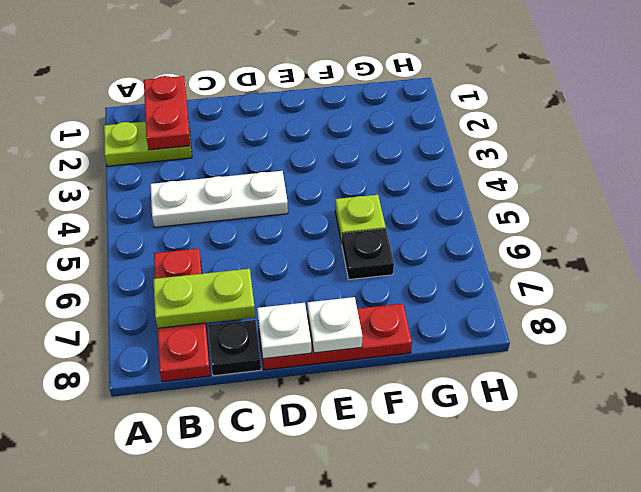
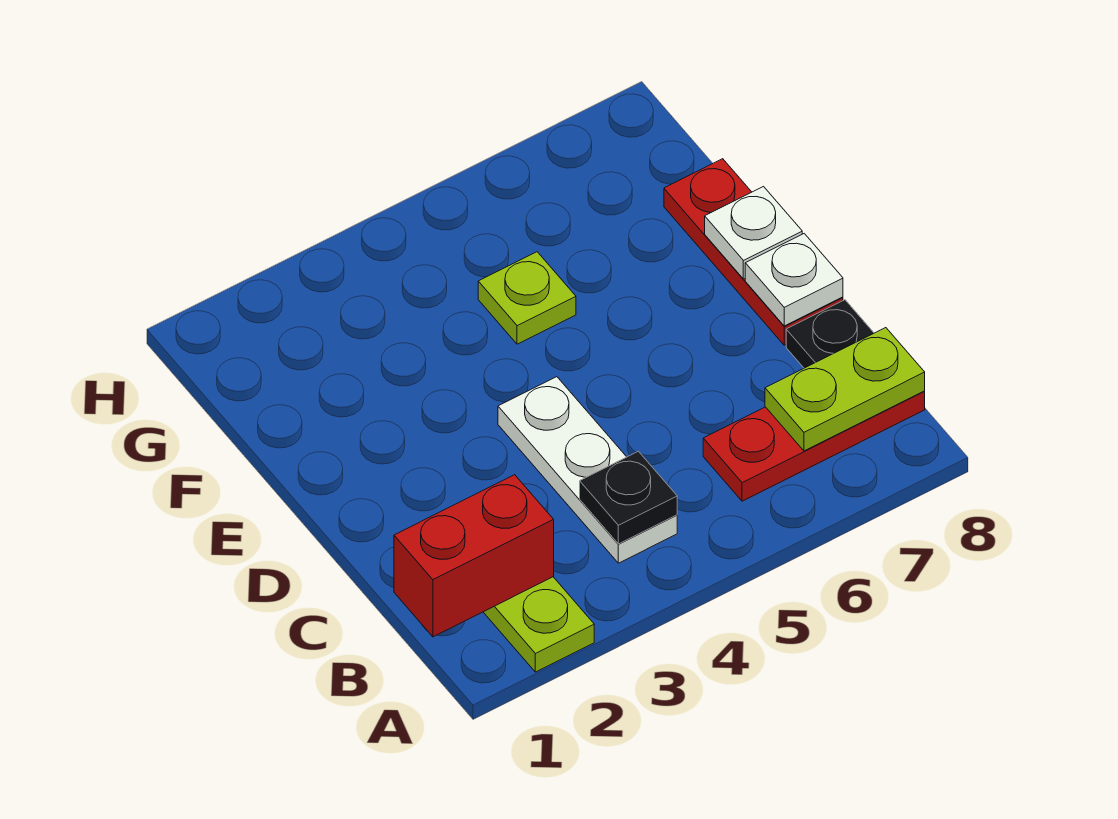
red plate B1:B2 level 2 -> red brick B1:B2 level 2
lime plate B7:C7 level 2 -> lime plate B7:B8 level 2
black plate F6 level 1 -> black plate B4 level 2

